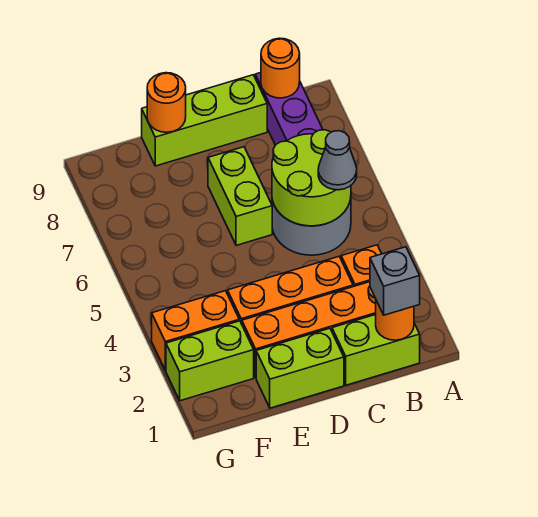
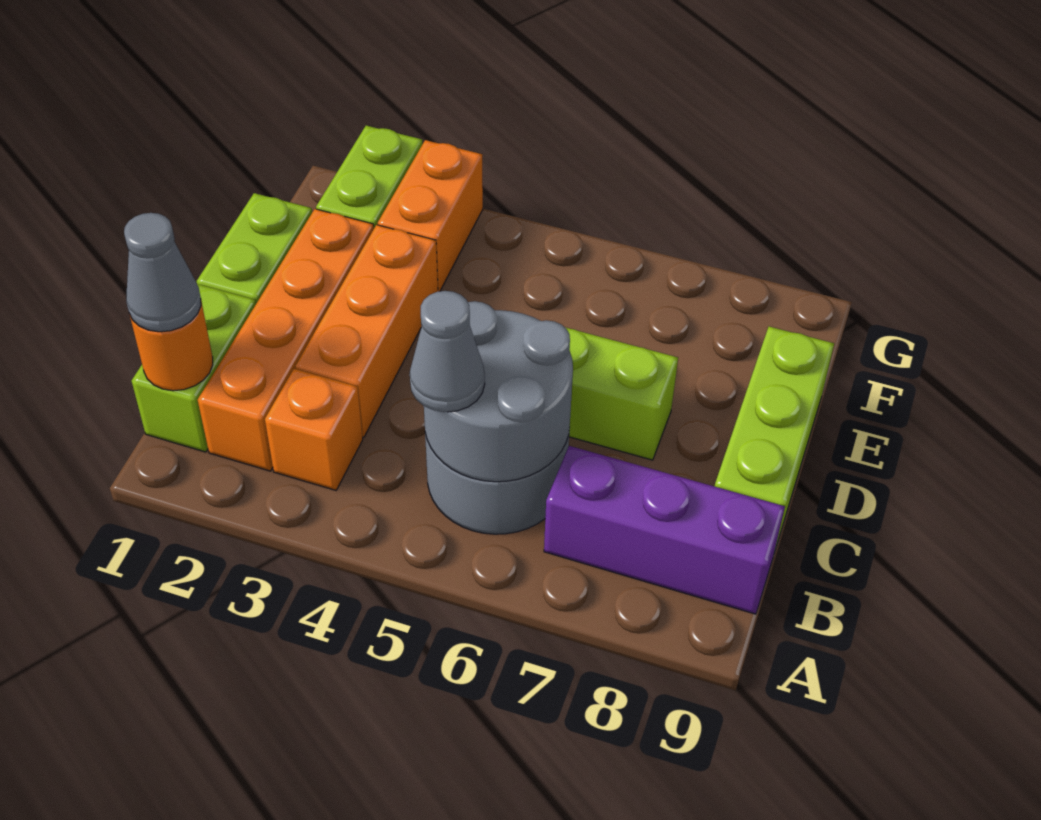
grey brick B1 level 3 -> grey cone B1 level 3
lime round brick B5:C6 level 2 -> grey round brick B5:C6 level 2
orange round brick B9 level 2 -> none
orange round brick E9 level 2 -> none

